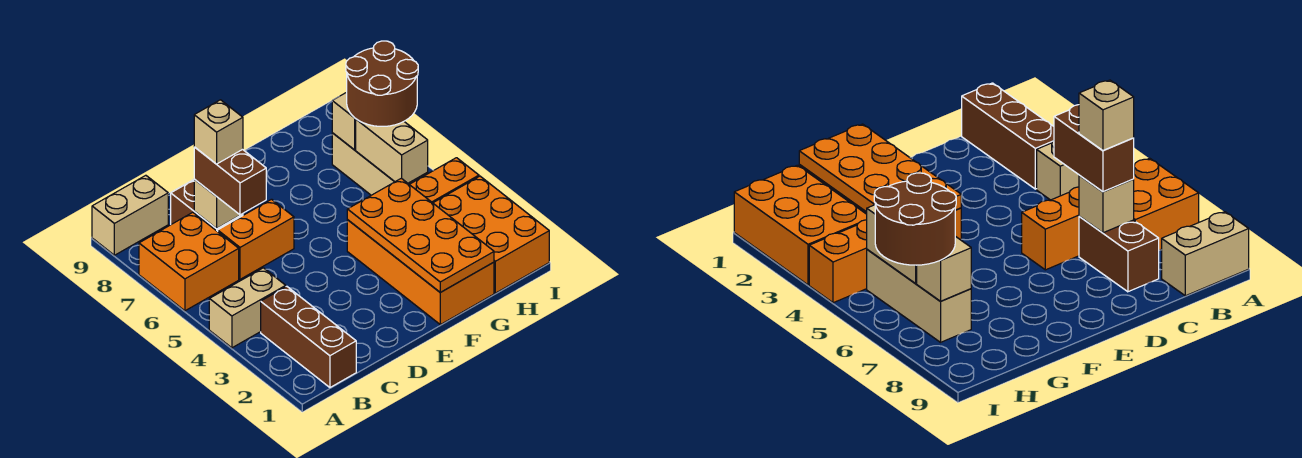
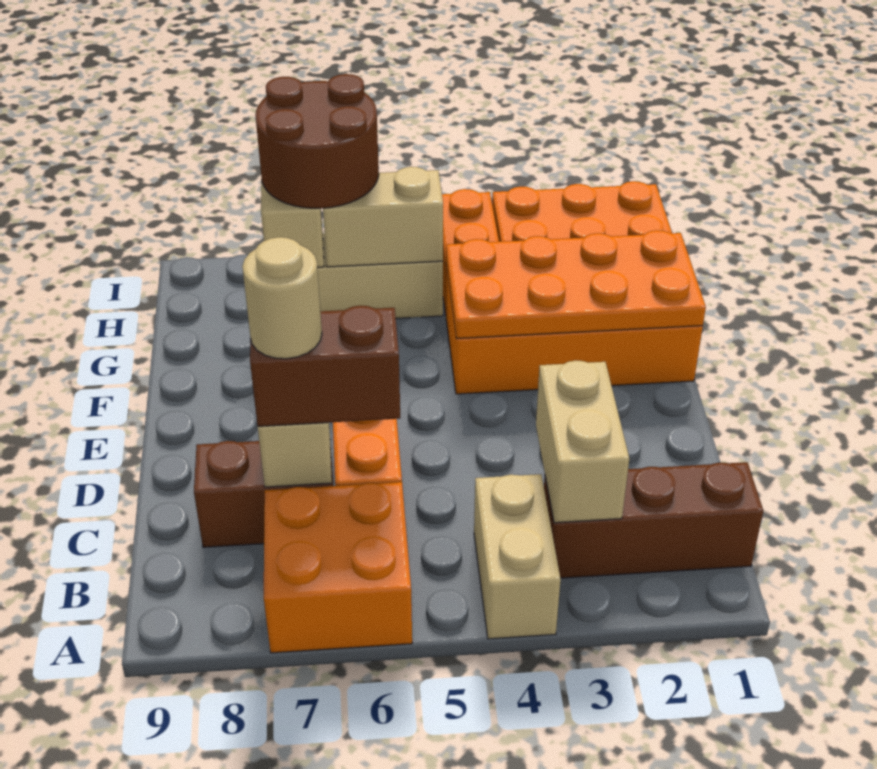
tan brick A9:B9 level 1 -> tan brick B3:C3 level 2
tan brick C7 level 4 -> tan round brick C7 level 4

